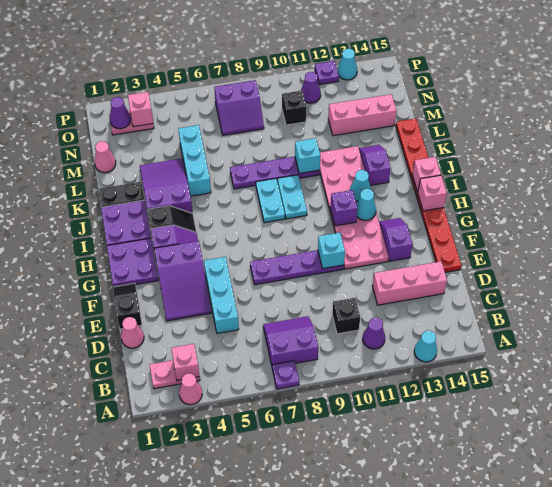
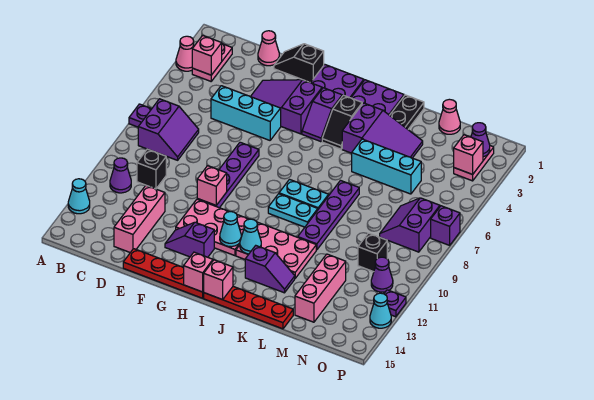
black slope E1:F1 level 1 top E -> black slope E1:F1 level 1 top F
cyan brick F10 level 2 -> pink brick F10 level 2
purple slope F13:G13 level 1 top F -> purple slope F13:G13 level 1 top G
purple brick H11 level 2 -> purple brick P7 level 1
cyan brick K10 level 2 -> none

